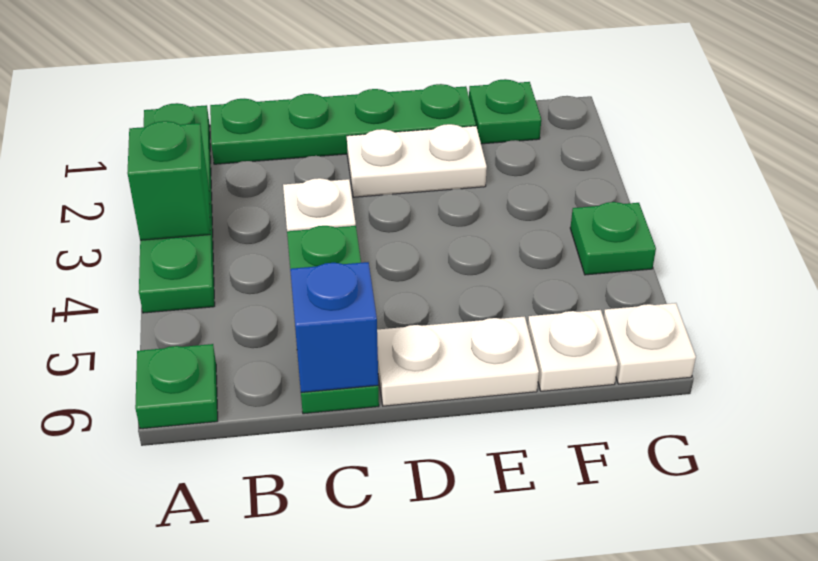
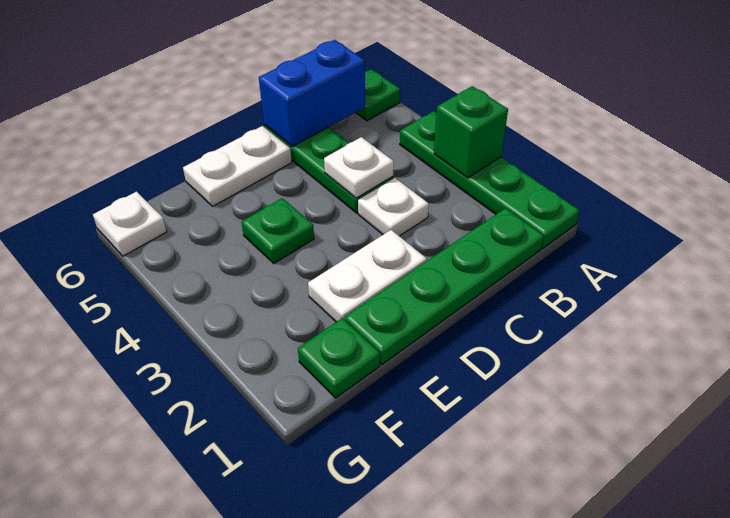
blue brick C6 level 2 -> blue brick B6:C6 level 2
white plate F6 level 1 -> white plate C4 level 2
green plate G4 level 1 -> green plate E4 level 1

